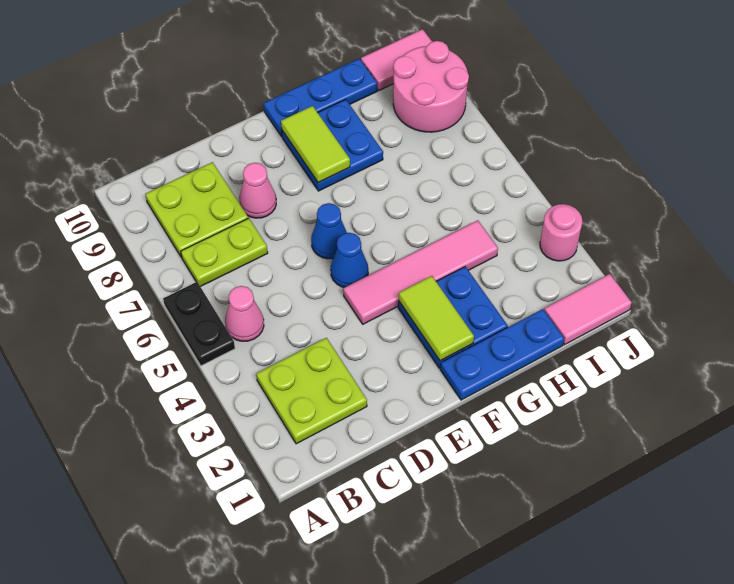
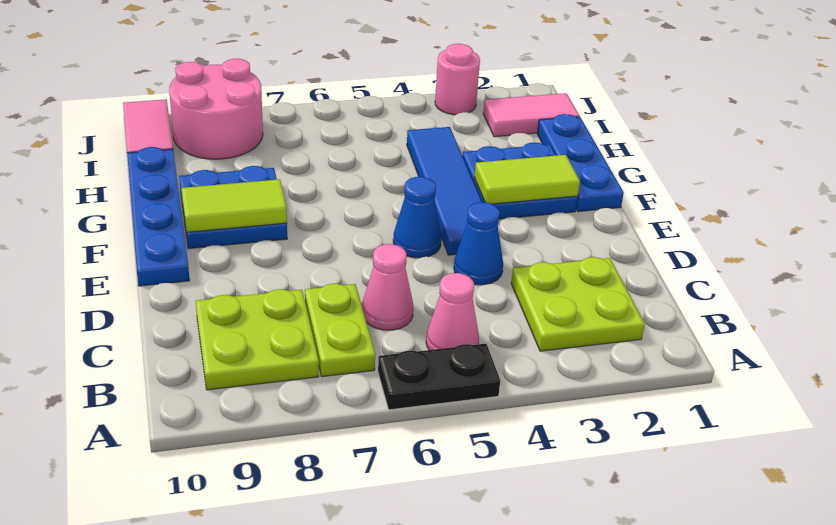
pink cone D8 level 1 -> pink cone C6 level 1
pink tile E4:H4 level 1 -> blue tile E4:H4 level 1
blue cone E6 level 1 -> blue cone D4 level 1
blue plate F10:H10 level 1 -> blue plate E10:H10 level 1
pink tile I1:J1 level 1 -> pink tile I1:I2 level 1

